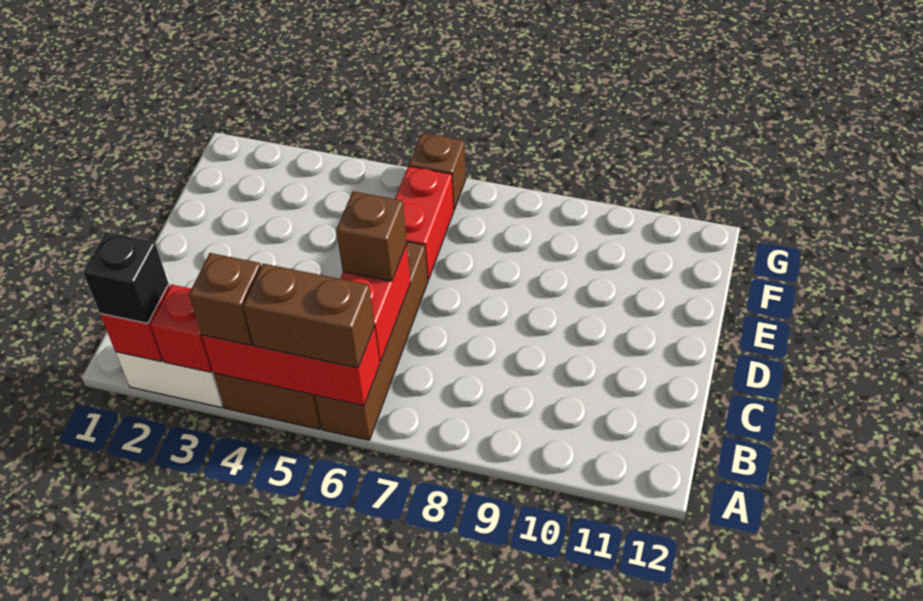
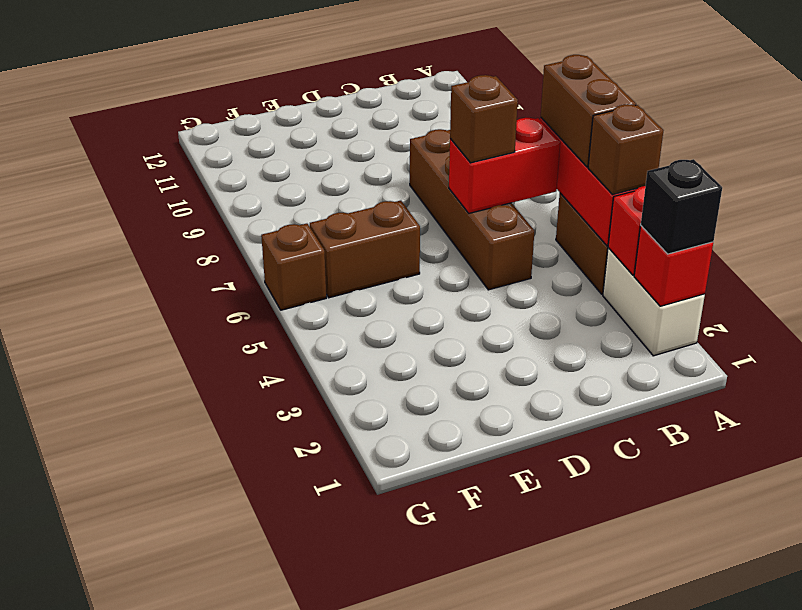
brown brick A6:D6 level 1 -> brown brick C5:C8 level 1
red brick E6:F6 level 1 -> brown brick E6:F6 level 1

